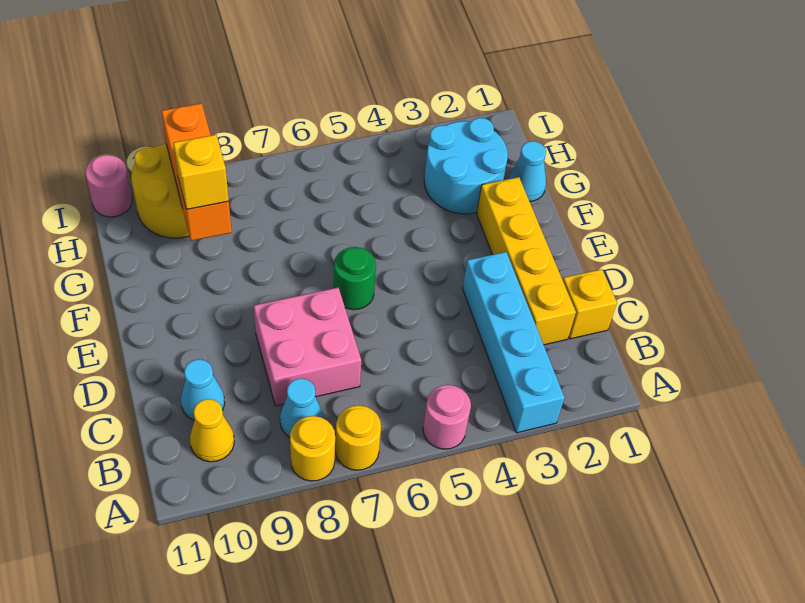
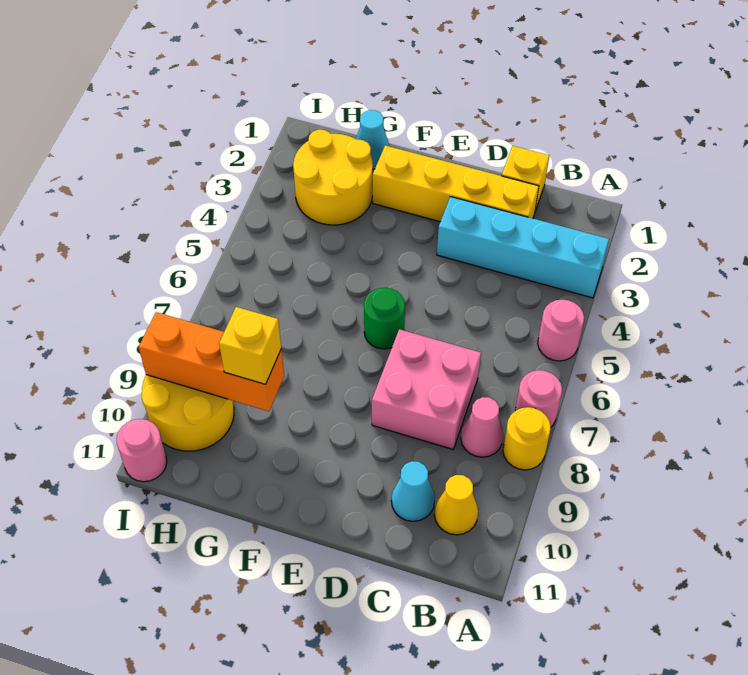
yellow round brick A7 level 1 -> pink round brick A7 level 1
cyan cone B8 level 1 -> pink cone B8 level 1
cyan round brick G2:H3 level 1 -> yellow round brick G2:H3 level 1

